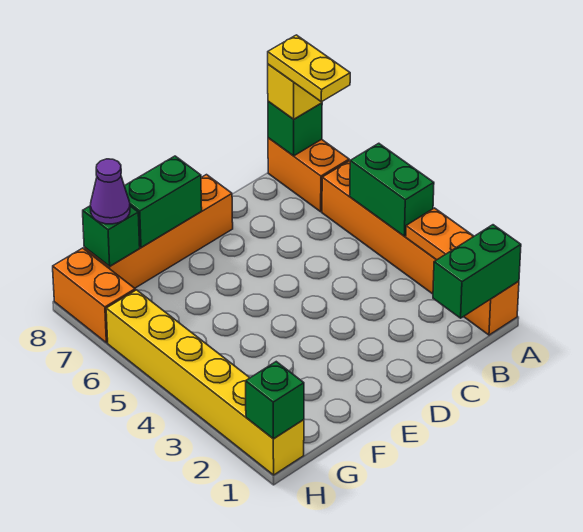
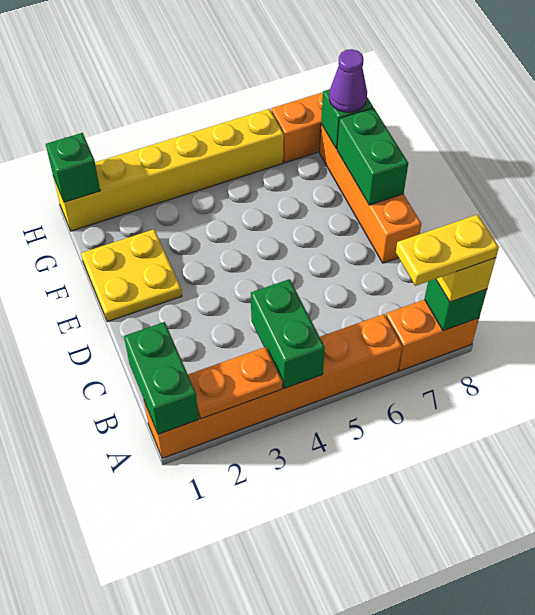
green brick A4:A5 level 2 -> green brick A4:B4 level 2
none -> yellow plate E1:F2 level 1

